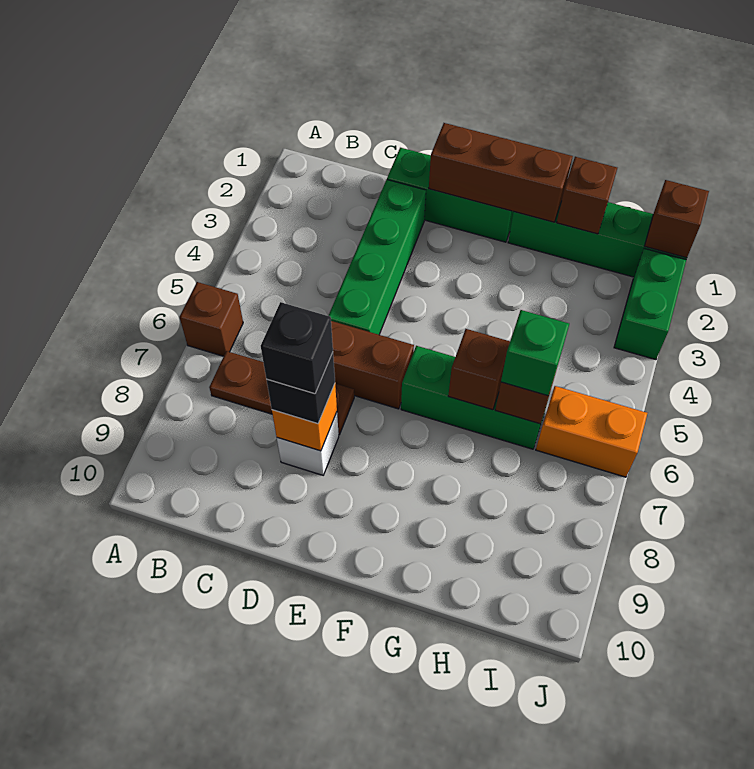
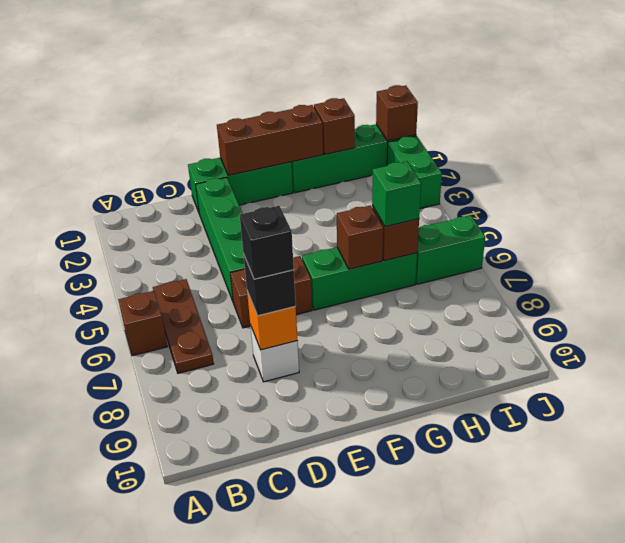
brown plate B7:D7 level 1 -> brown plate B5:B7 level 1
orange brick I6:J6 level 1 -> green brick I6:J6 level 1

